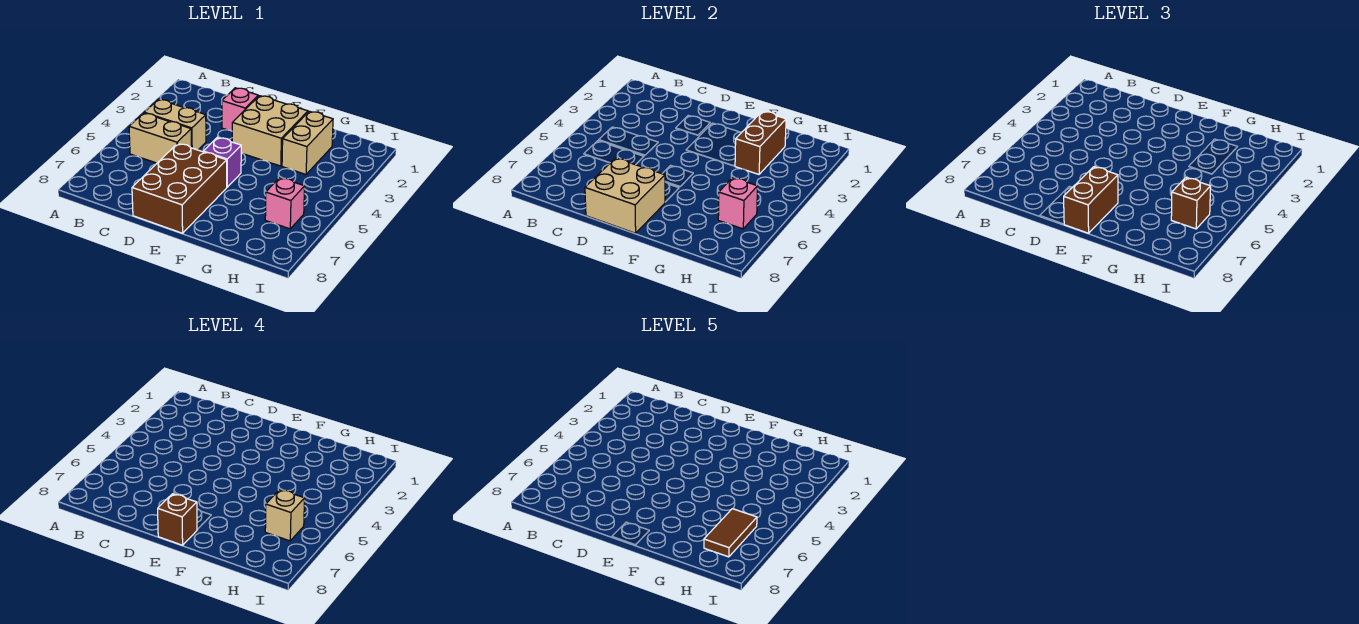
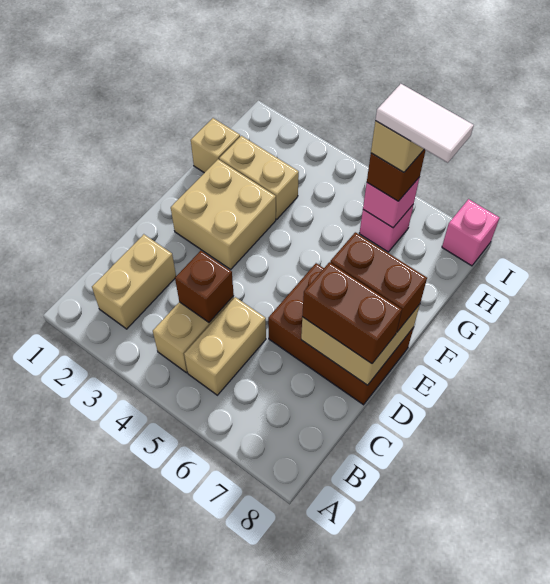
none -> tan brick B2:C2 level 1
pink brick D2 level 1 -> pink brick I8 level 1
purple brick E5 level 1 -> none
brown brick E8 level 4 -> brown brick C4 level 2
none -> tan brick G1 level 1
brown brick G2:G3 level 2 -> brown brick D7:D8 level 3
brown tile H6:H7 level 5 -> white tile H6:H7 level 5

